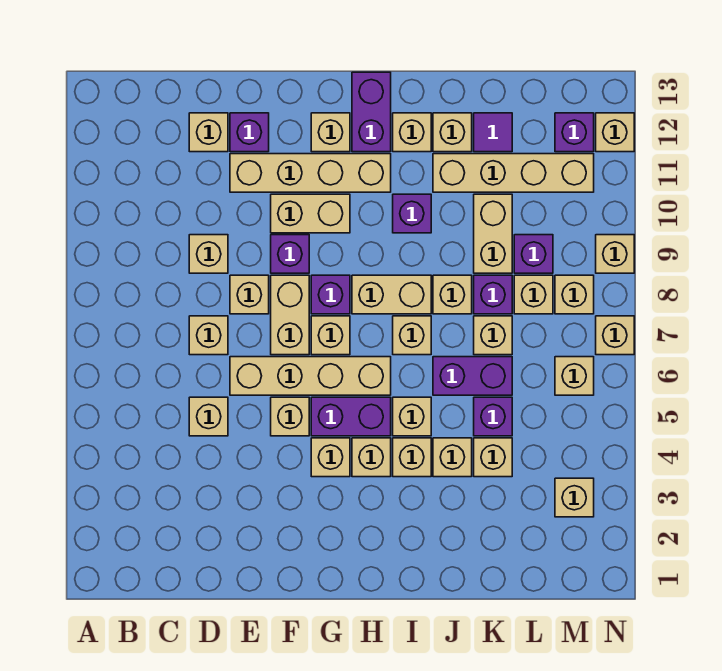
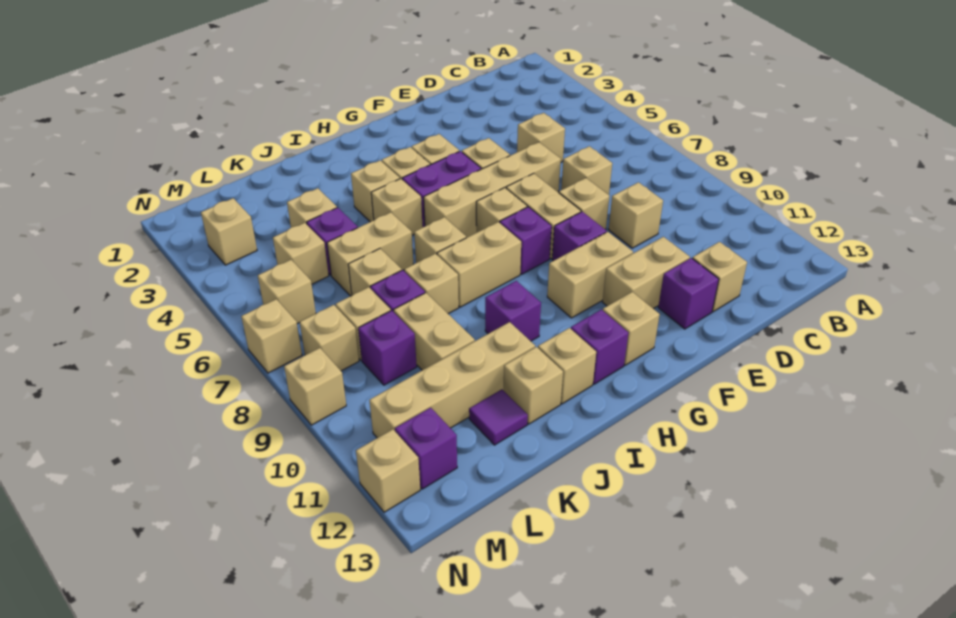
tan brick E11:H11 level 1 -> tan brick E11:F11 level 1
purple brick H12:H13 level 1 -> purple brick H12 level 1
tan brick J4 level 1 -> tan brick L5 level 1
purple brick J6:K6 level 1 -> tan brick J6:K6 level 1

